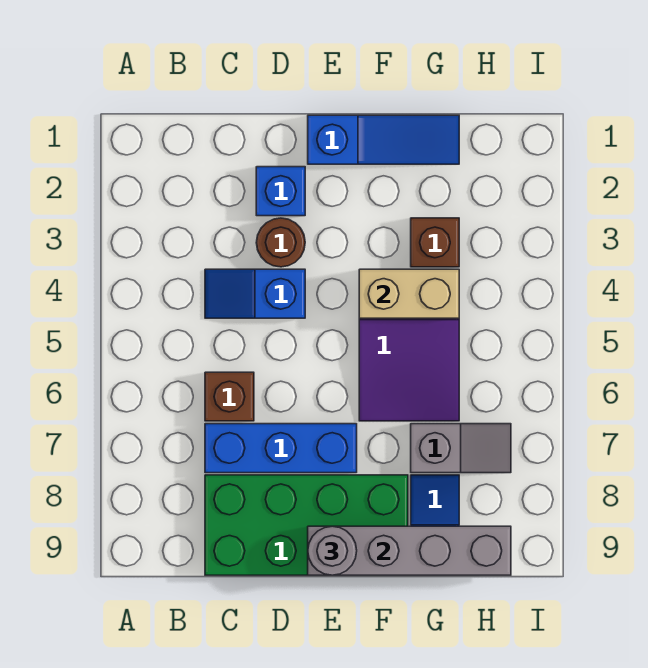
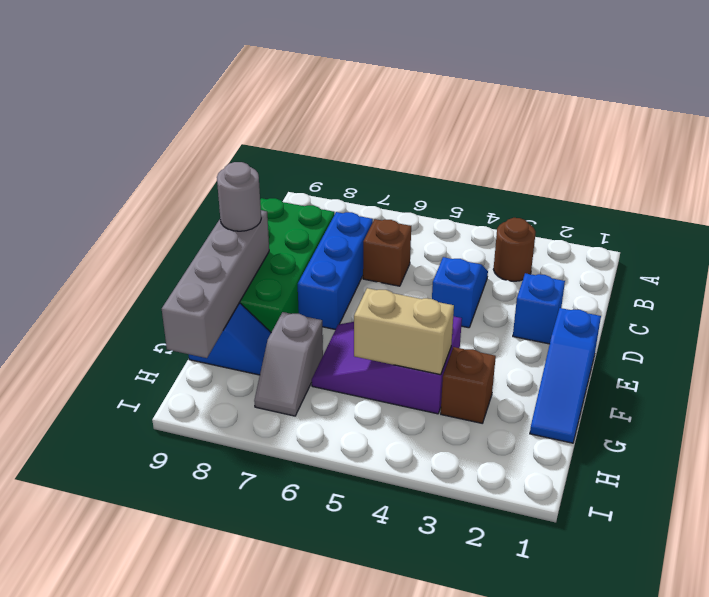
brown round brick D3 level 1 -> brown round brick B3 level 1
tan brick F4:G4 level 2 -> tan brick G4:G5 level 2

